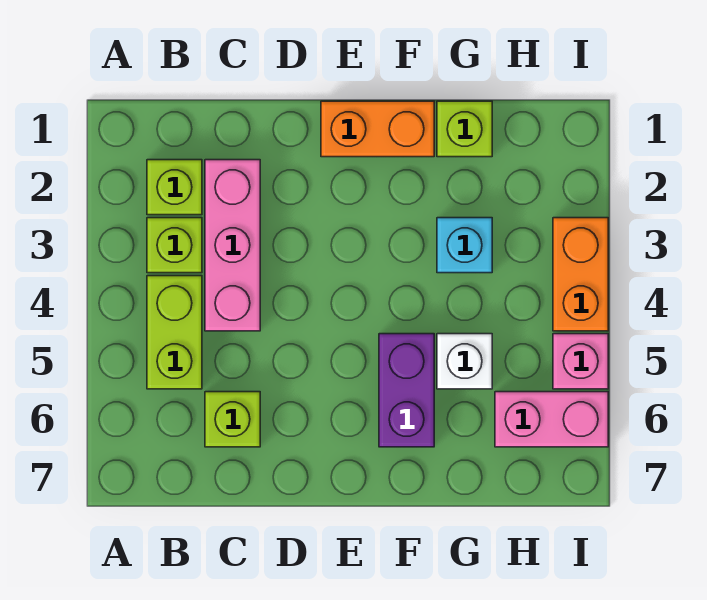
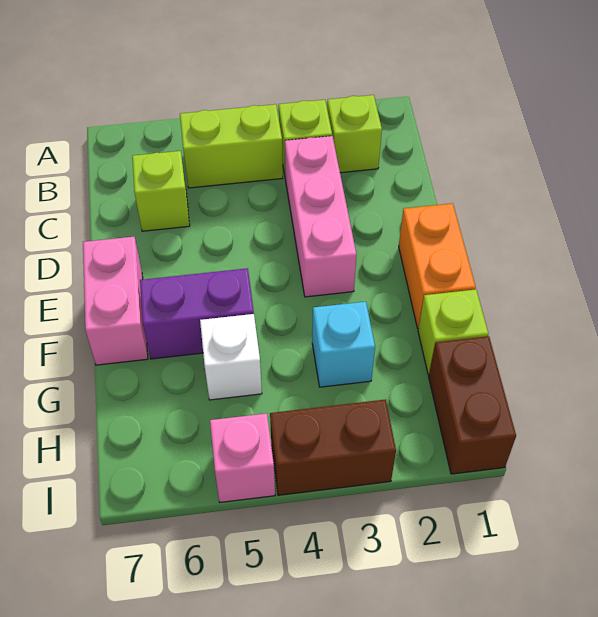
pink brick C2:C4 level 1 -> pink brick C3:E3 level 1
none -> brown brick H1:I1 level 1
pink brick H6:I6 level 1 -> pink brick E7:F7 level 1
orange brick I3:I4 level 1 -> brown brick I3:I4 level 1

